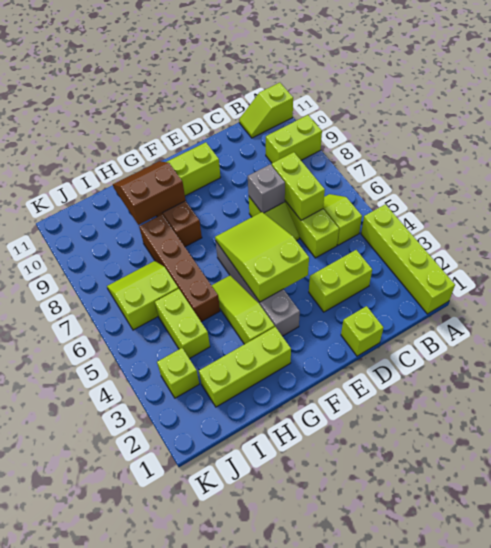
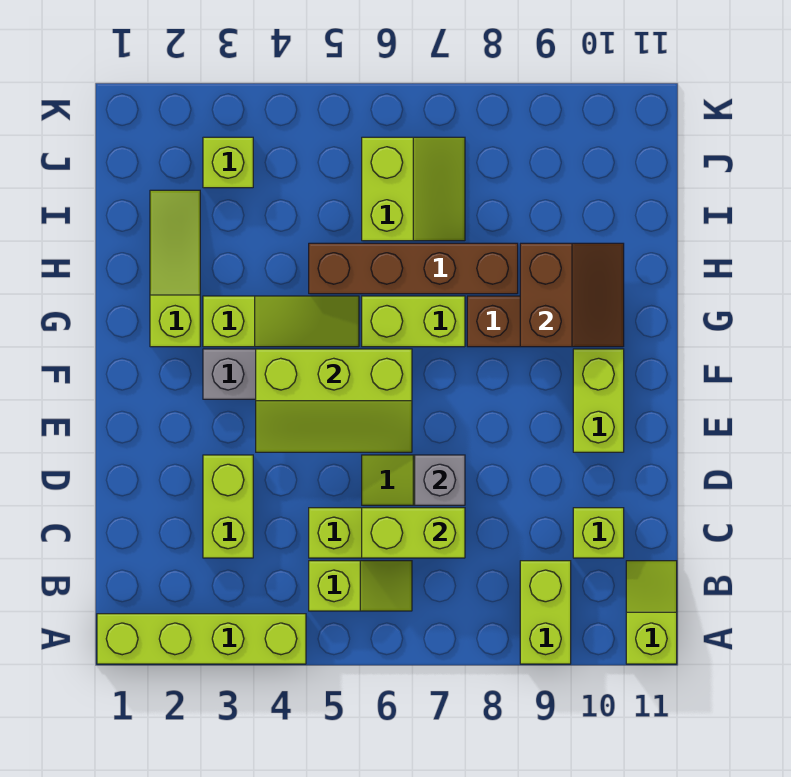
lime brick D1 level 1 -> lime brick C10 level 1
lime slope E4:F6 level 2 top 4 -> lime slope E4:F6 level 2 top F
lime brick G2:I2 level 1 -> lime slope G2:I2 level 1 top G
lime brick I4:I5 level 1 -> lime brick G6:G7 level 1

